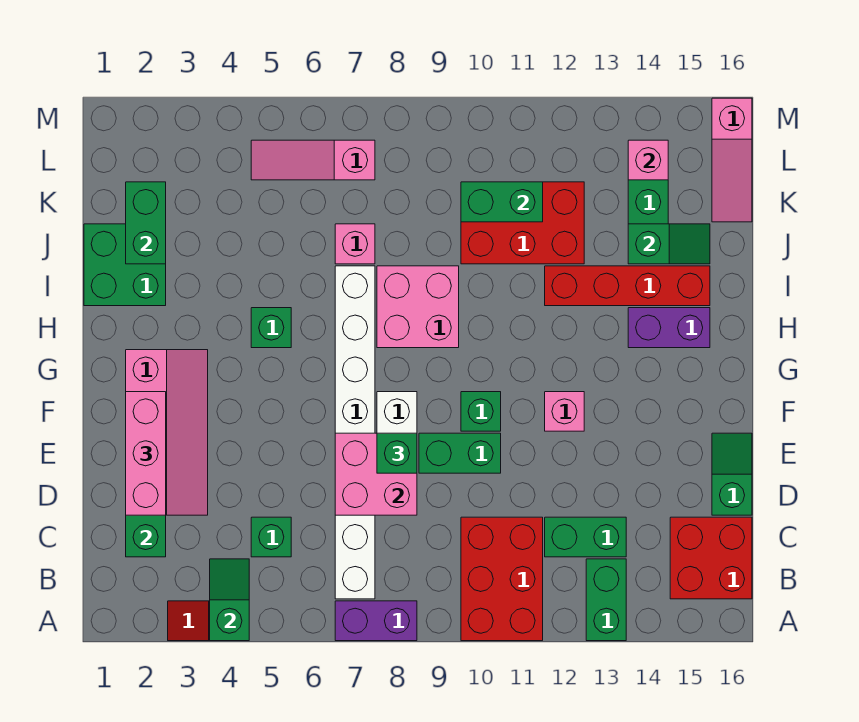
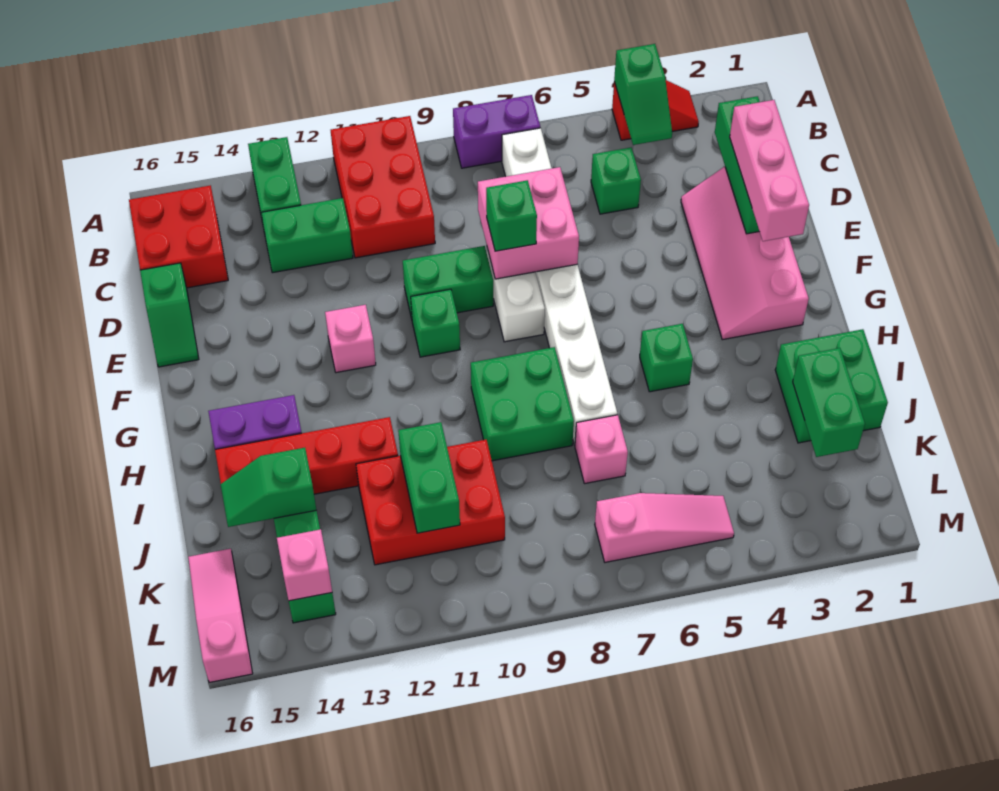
pink brick H8:I9 level 1 -> green brick H8:I9 level 1
green brick K10:K11 level 2 -> green brick J11:K11 level 2

